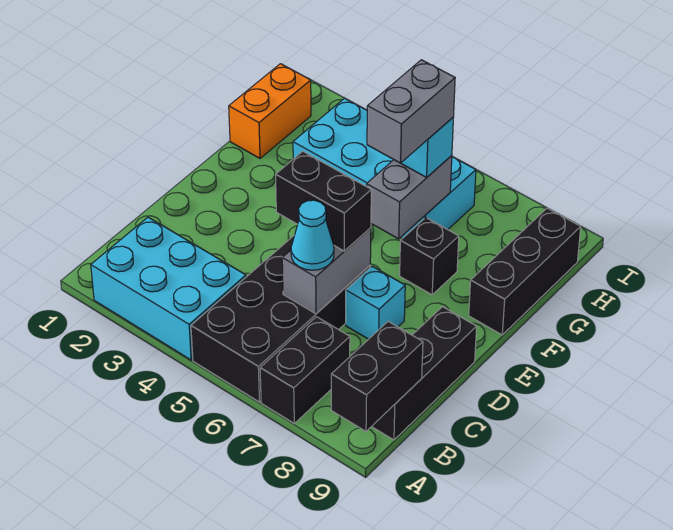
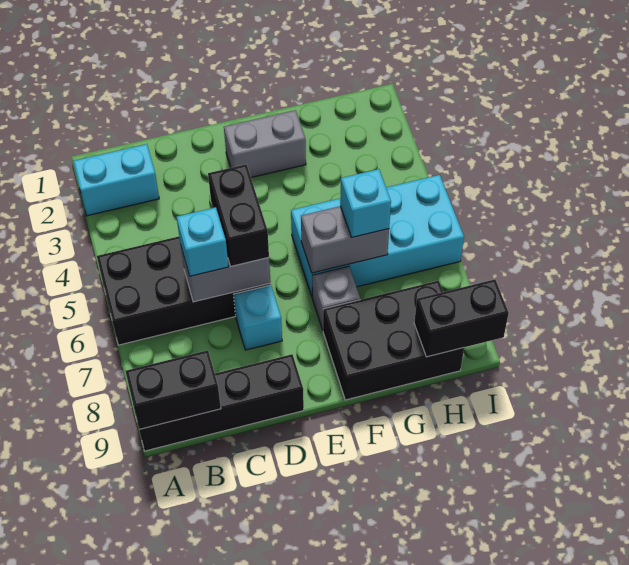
cyan brick A2:B4 level 1 -> cyan brick A2:B2 level 1
black brick A7:B7 level 1 -> black brick H9:I9 level 2
black brick B9:D9 level 1 -> black brick A9:D9 level 1
cyan cone C6 level 3 -> cyan brick C6 level 3
grey brick F6:G6 level 4 -> grey brick E2:F2 level 1
black brick F7 level 1 -> grey brick F7 level 1
black brick F9:H9 level 1 -> black brick F8:H9 level 1
orange brick G1:H1 level 1 -> none
cyan brick G3:H6 level 1 -> cyan brick F5:I6 level 1

